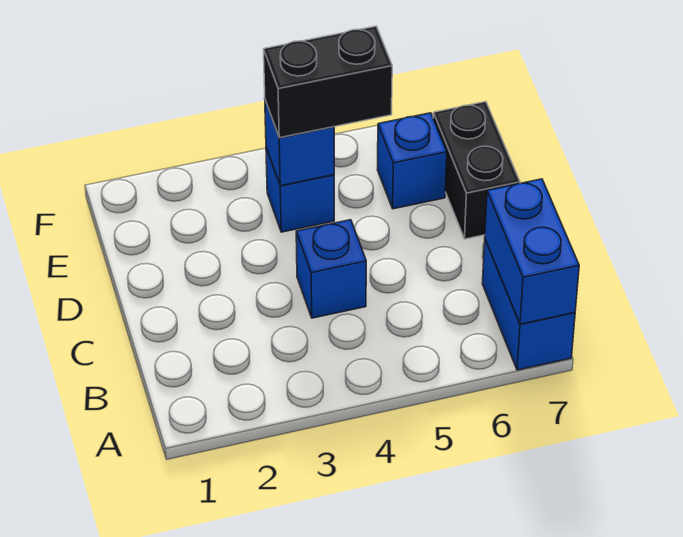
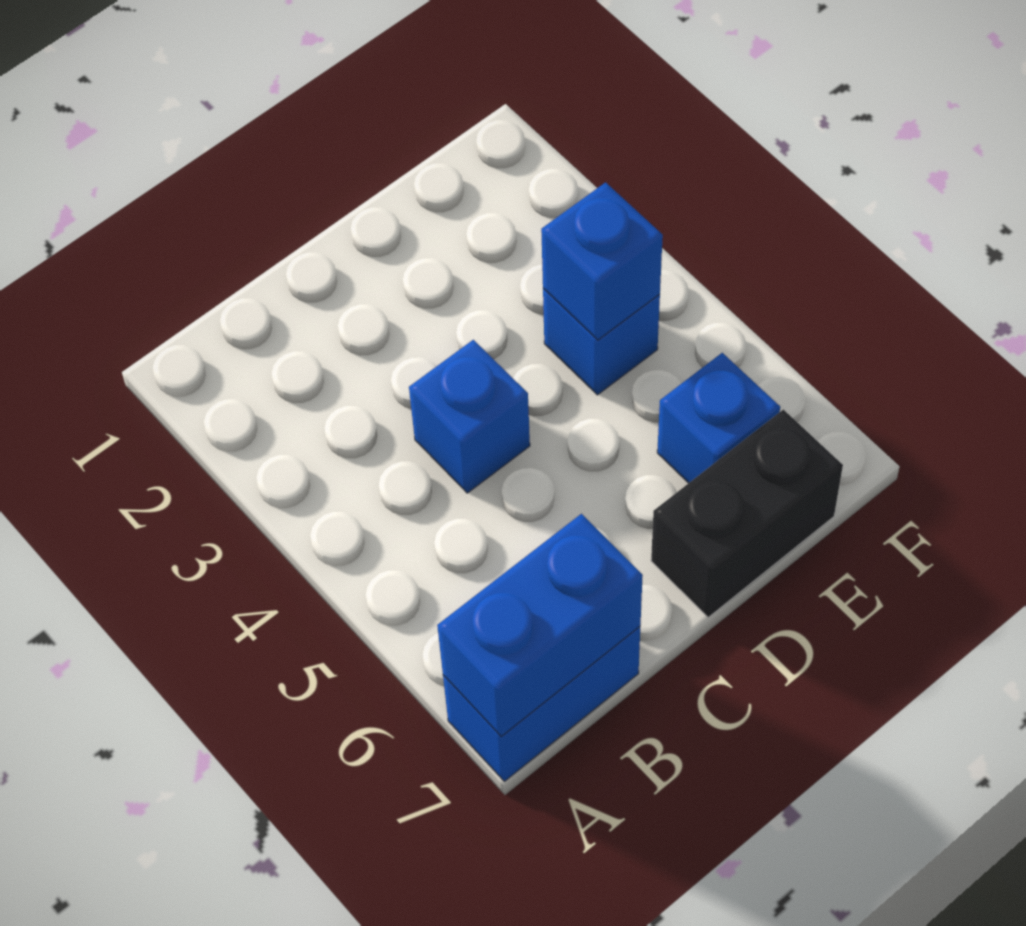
black brick E4:E5 level 3 -> none

